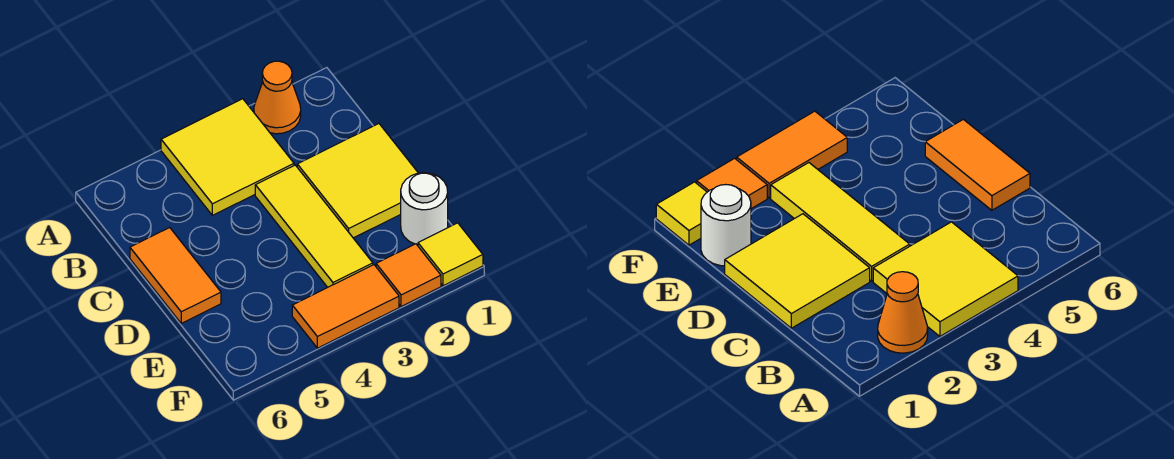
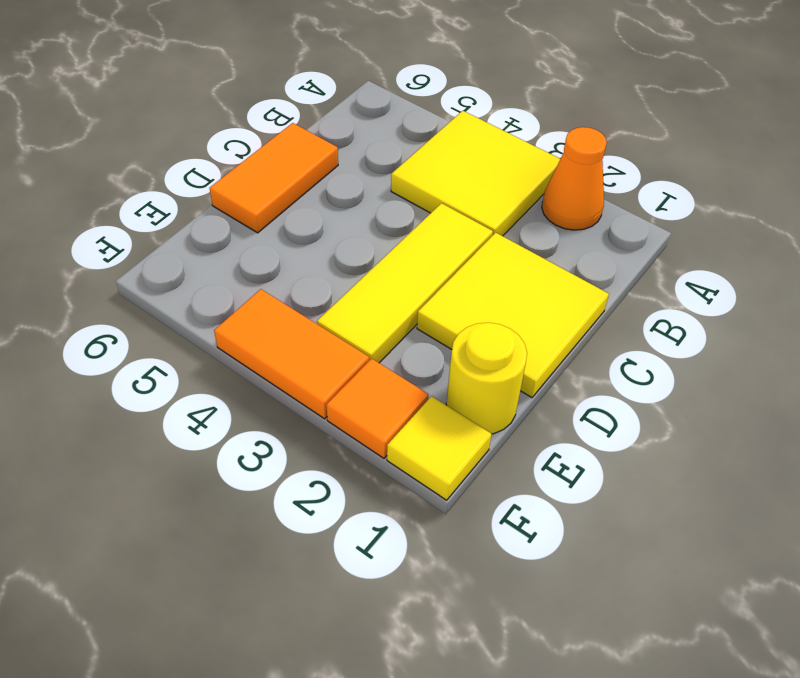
white round brick E1 level 1 -> yellow round brick E1 level 1

